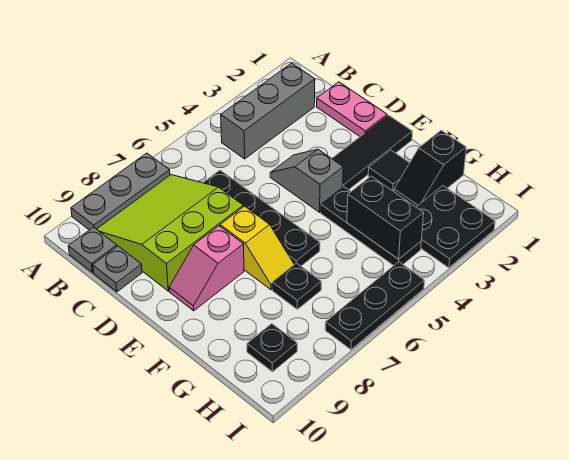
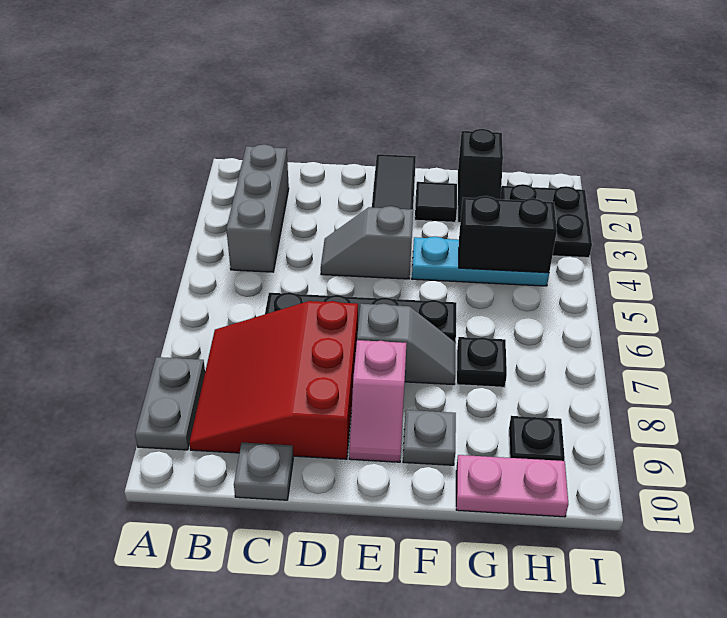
grey plate A7:A9 level 1 -> grey plate A8:A9 level 1
lime slope B7:D9 level 1 top D -> red slope B7:D9 level 1 top D
grey plate B10 level 1 -> grey plate F9 level 1
pink plate C1:D1 level 1 -> pink plate G10:H10 level 1
yellow slope E7:F7 level 1 top E -> grey slope E7:F7 level 1 top E
black plate F4:H4 level 1 -> cyan plate F4:H4 level 1
black plate I5:I7 level 1 -> none

